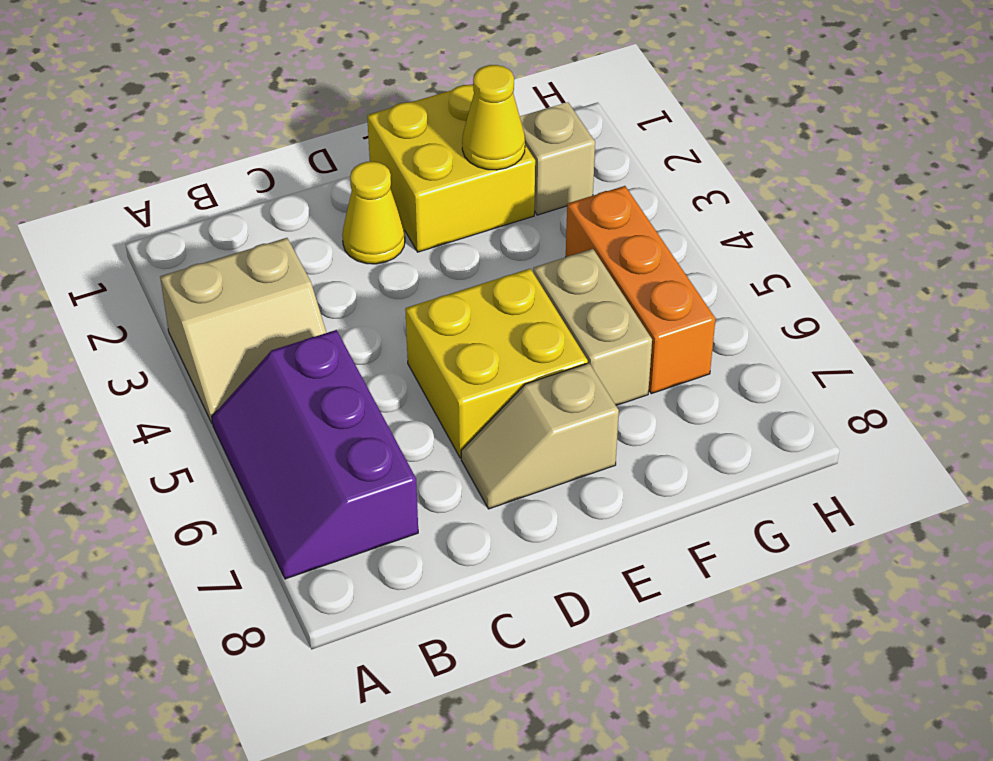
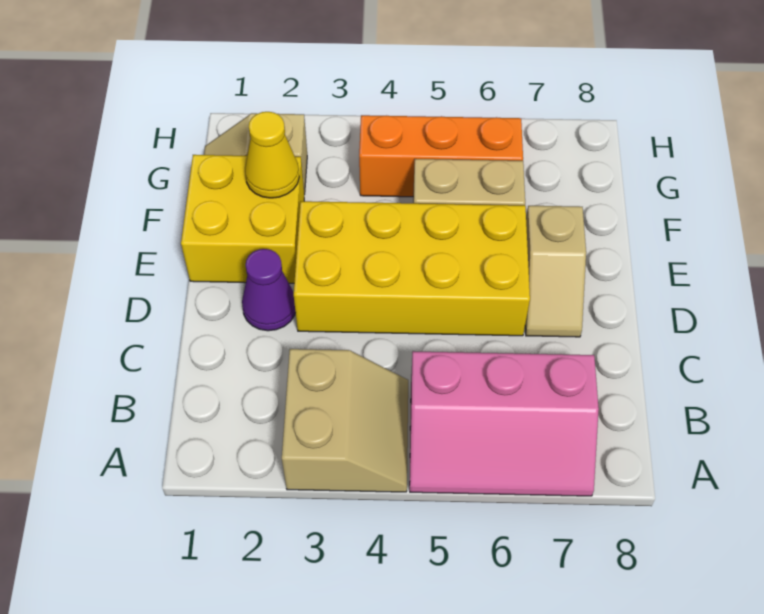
purple slope A5:B7 level 1 top B -> pink slope A5:B7 level 1 top B
yellow cone D2 level 1 -> purple cone D2 level 1
yellow brick D5:E6 level 1 -> yellow brick D3:E6 level 1

